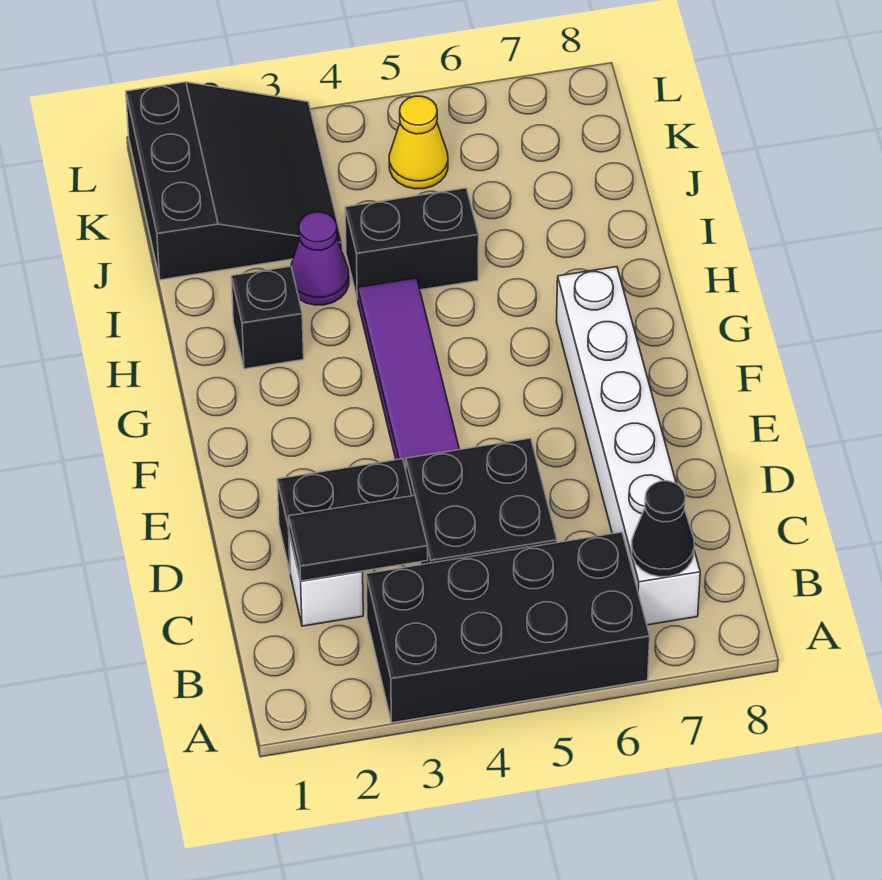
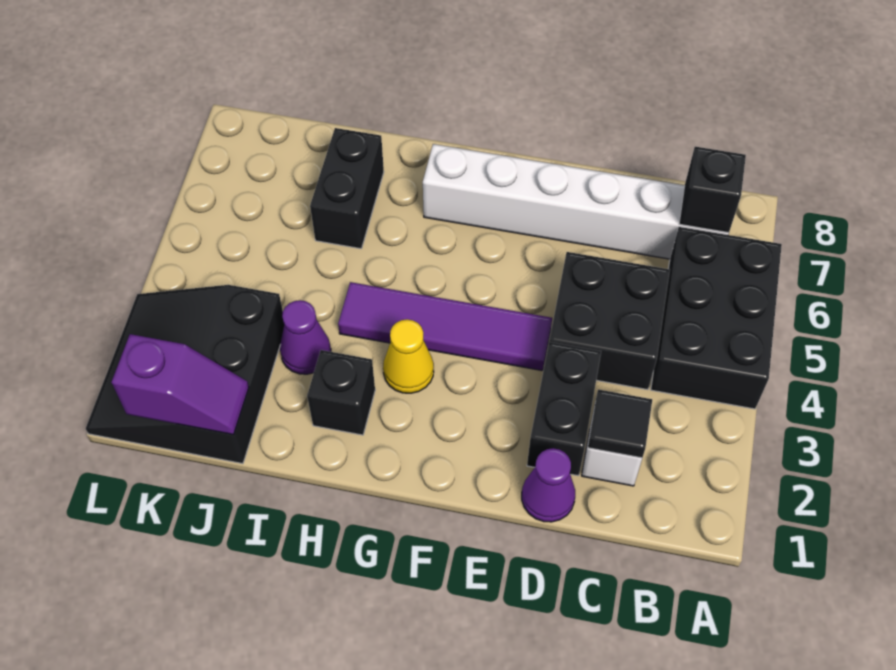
black brick A3:B6 level 1 -> black brick A4:B6 level 1
black cone B7 level 2 -> black brick B7 level 2
black tile C2:C3 level 2 -> black tile C2 level 2
none -> purple cone D1 level 1
black brick I4:I5 level 1 -> black brick I6:I7 level 1
black slope J1:L3 level 1 top 1 -> black slope J1:L3 level 1 top J
none -> purple slope J1:K1 level 2 top K
yellow cone K5 level 1 -> yellow cone G3 level 1

